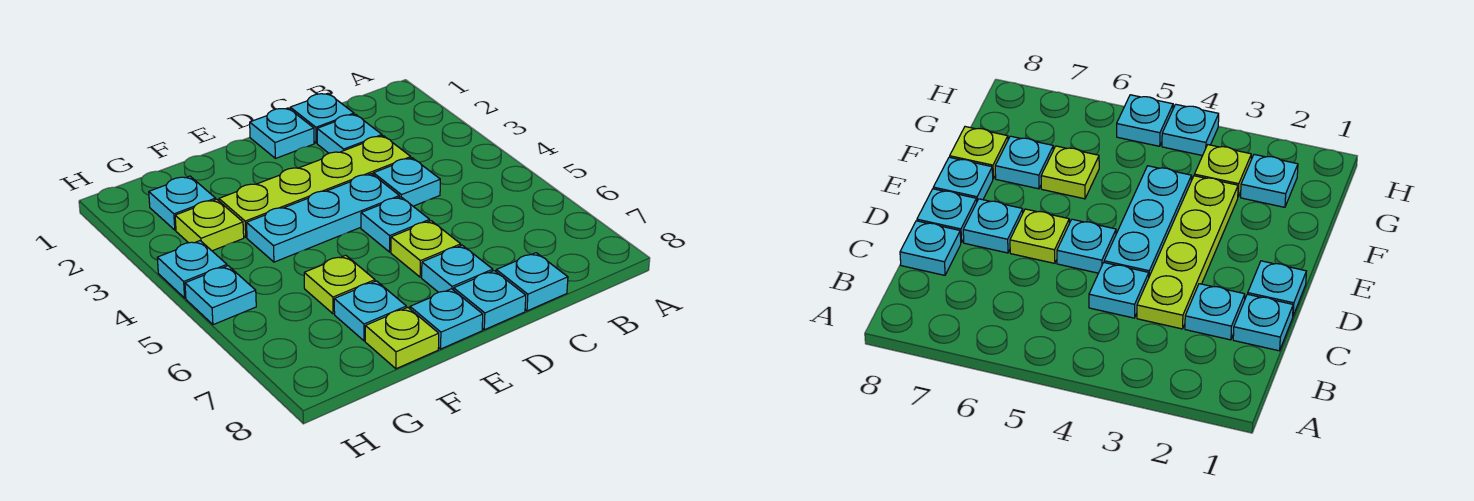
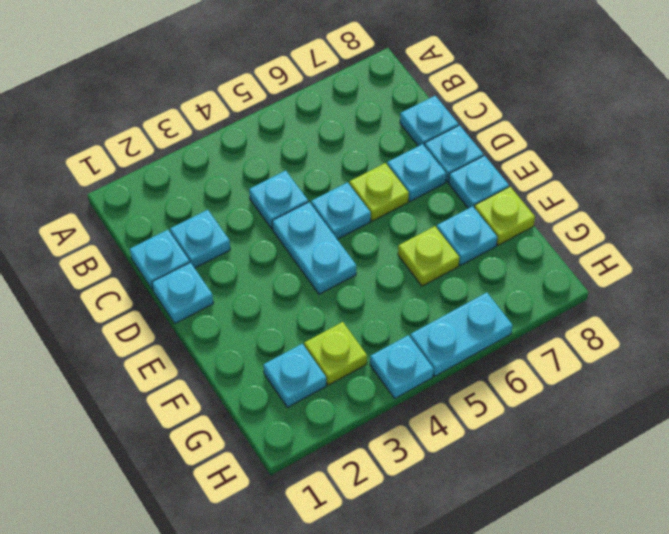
lime plate C3:F3 level 1 -> none
cyan plate D4:F4 level 1 -> cyan plate D4:E4 level 1
cyan plate H5 level 1 -> cyan plate H5:H6 level 1

